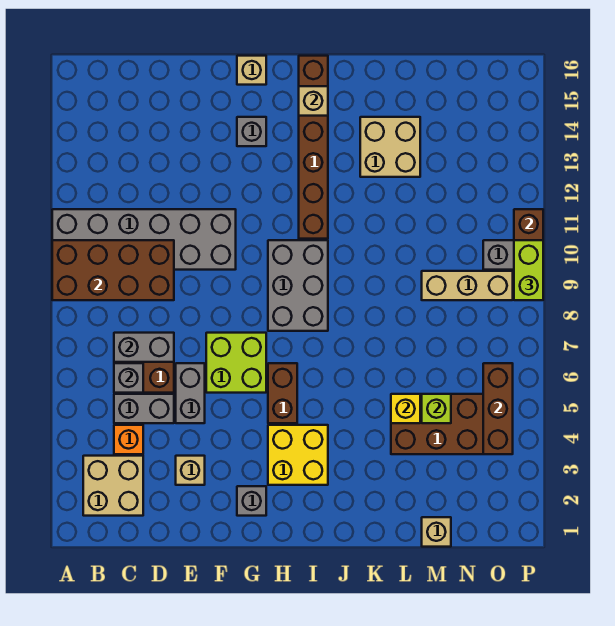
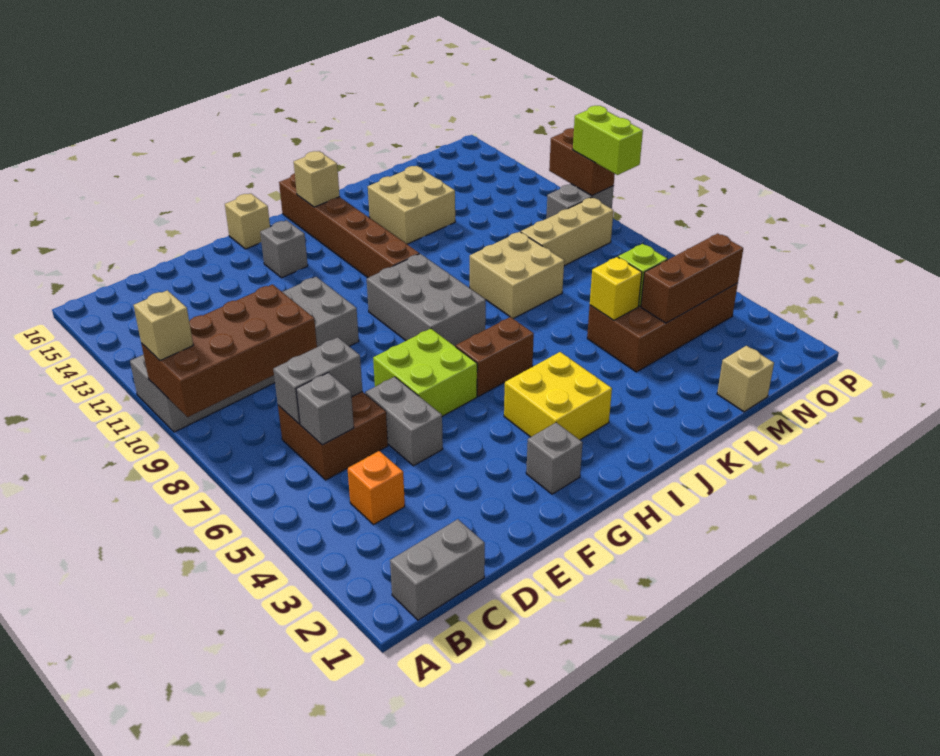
tan brick B2:C3 level 1 -> tan brick K8:L9 level 1
grey brick C5:D5 level 1 -> grey brick B1:C1 level 1
tan brick E3 level 1 -> tan brick A10 level 3
brown brick H5:H6 level 1 -> brown brick H6:I6 level 1
brown brick O4:O6 level 2 -> brown brick M4:O4 level 2

